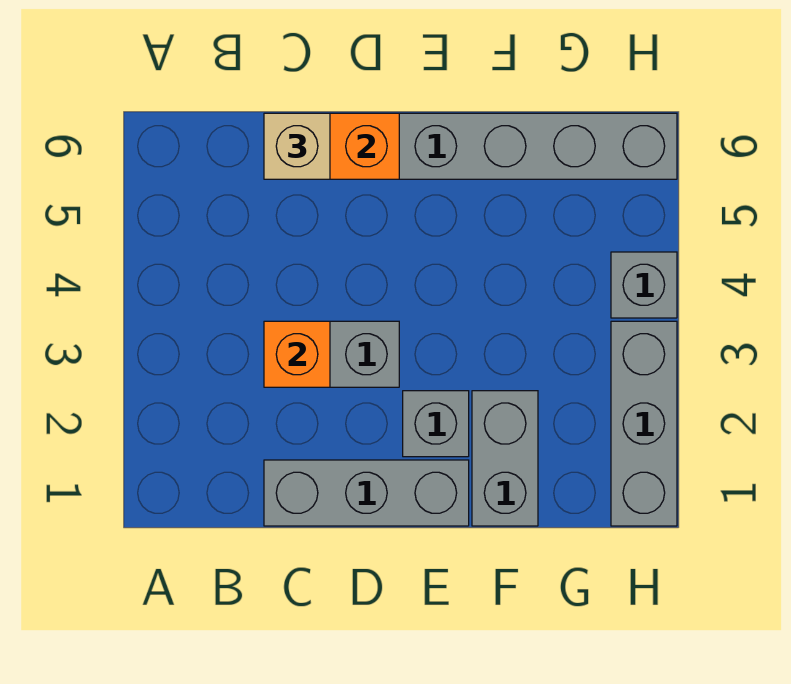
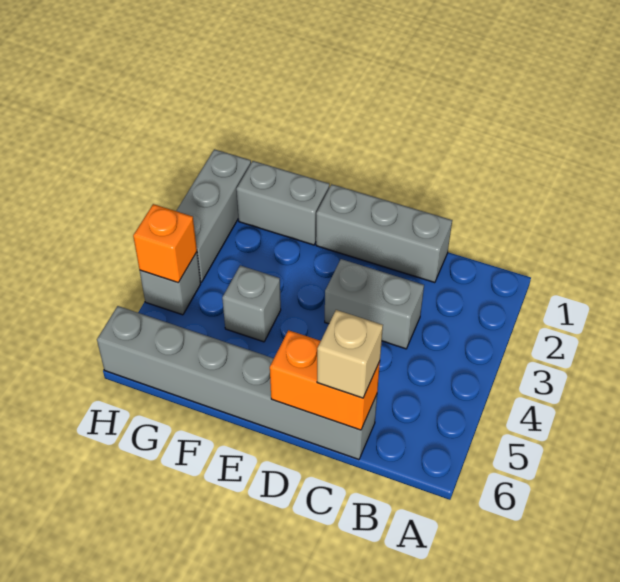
orange brick C3 level 2 -> orange brick H4 level 2
grey brick E2 level 1 -> grey brick F4 level 1
grey brick F1:F2 level 1 -> grey brick F1:G1 level 1

